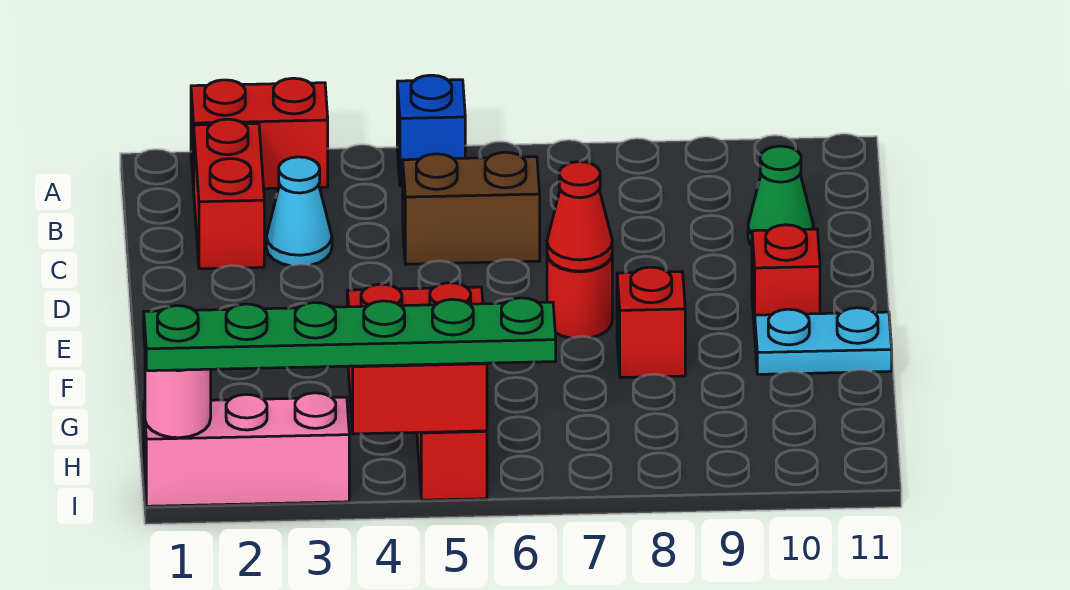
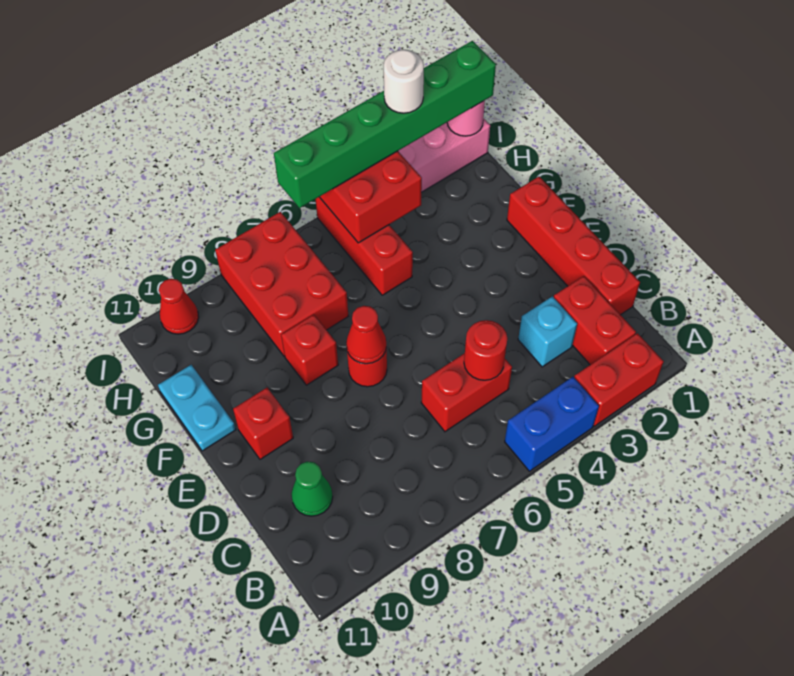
blue brick A5 level 1 -> blue brick A4:A5 level 1
none -> red brick C1:F1 level 1
cyan cone C3 level 1 -> cyan brick C3 level 1
brown brick C5:C6 level 1 -> red brick C5:C6 level 1
none -> red round brick C5 level 2
cyan plate F10:F11 level 1 -> cyan plate F11:G11 level 1
none -> red brick G7:I8 level 1
green plate I1:I6 level 3 -> green brick I1:I6 level 3
none -> white round brick I3 level 4
none -> red cone I10 level 1

